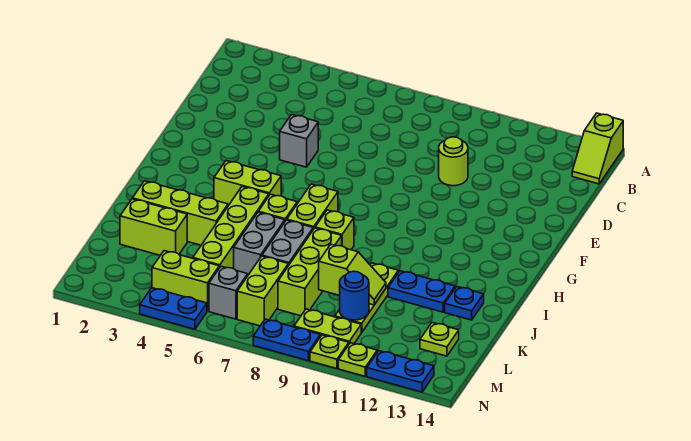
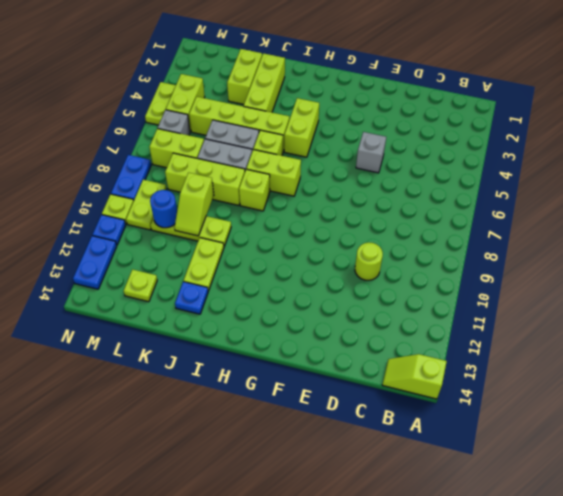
blue plate J11:J12 level 1 -> lime plate J11:J12 level 1
blue plate N4:N5 level 1 -> lime plate N4:N5 level 1
lime plate N11 level 1 -> blue plate N11 level 1

